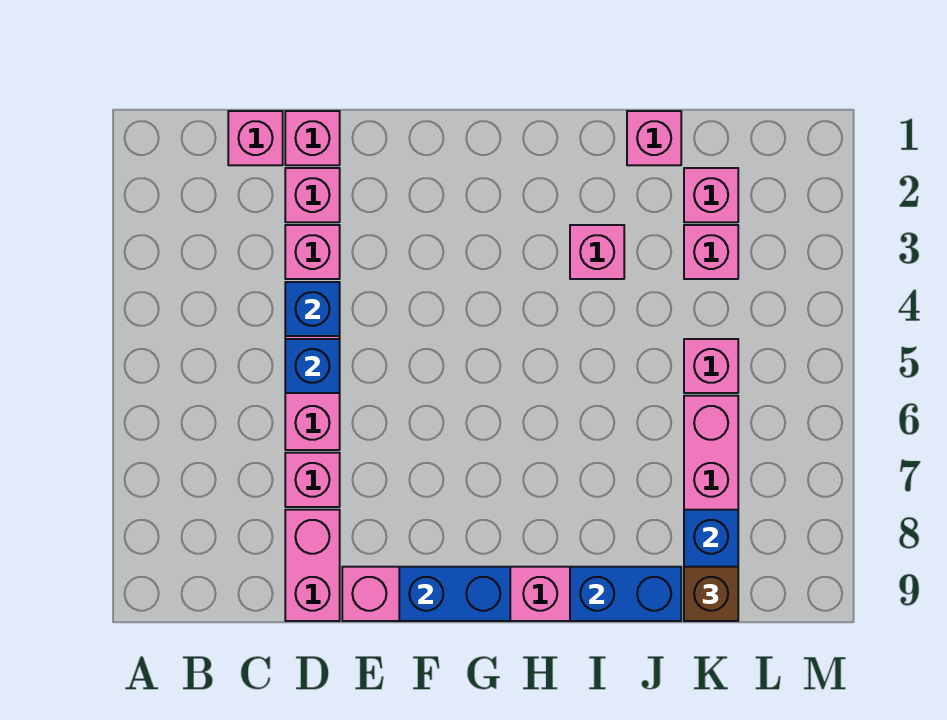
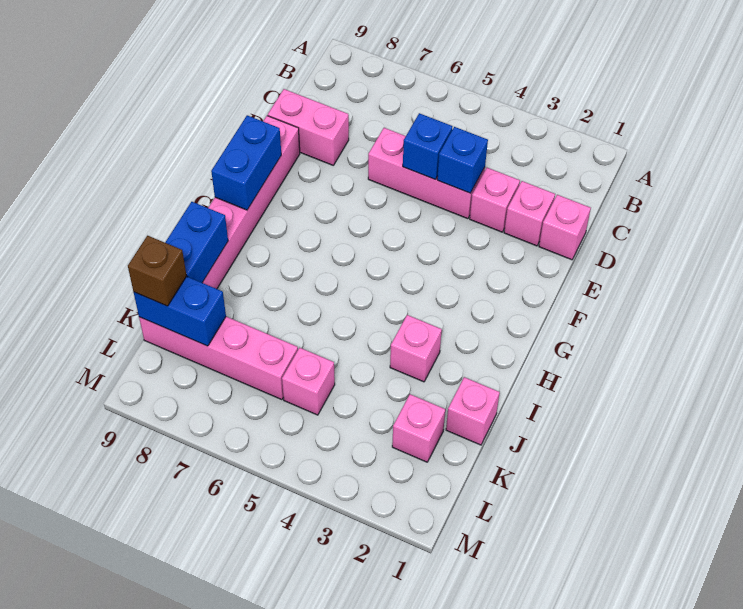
pink brick C1 level 1 -> none
pink brick D7 level 1 -> none
pink brick K3 level 1 -> none

